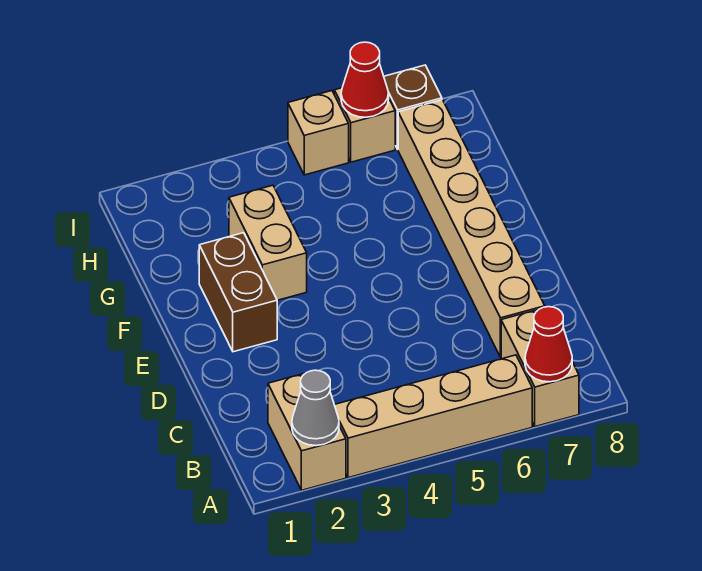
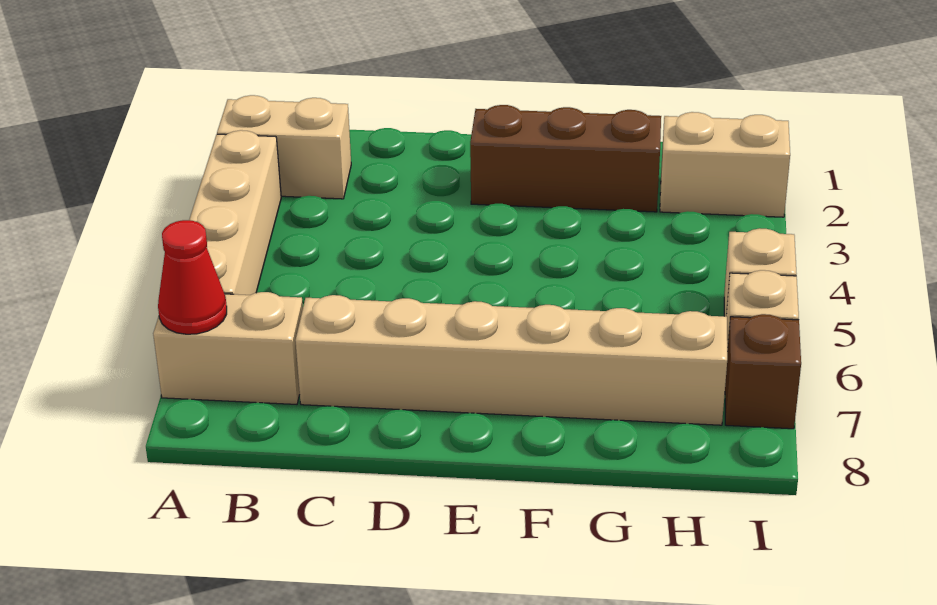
grey cone A2 level 2 -> none
brown brick E2:F2 level 1 -> brown brick E2:G2 level 1
tan brick F3:G3 level 1 -> tan brick H2:I2 level 1
red cone I6 level 2 -> none

